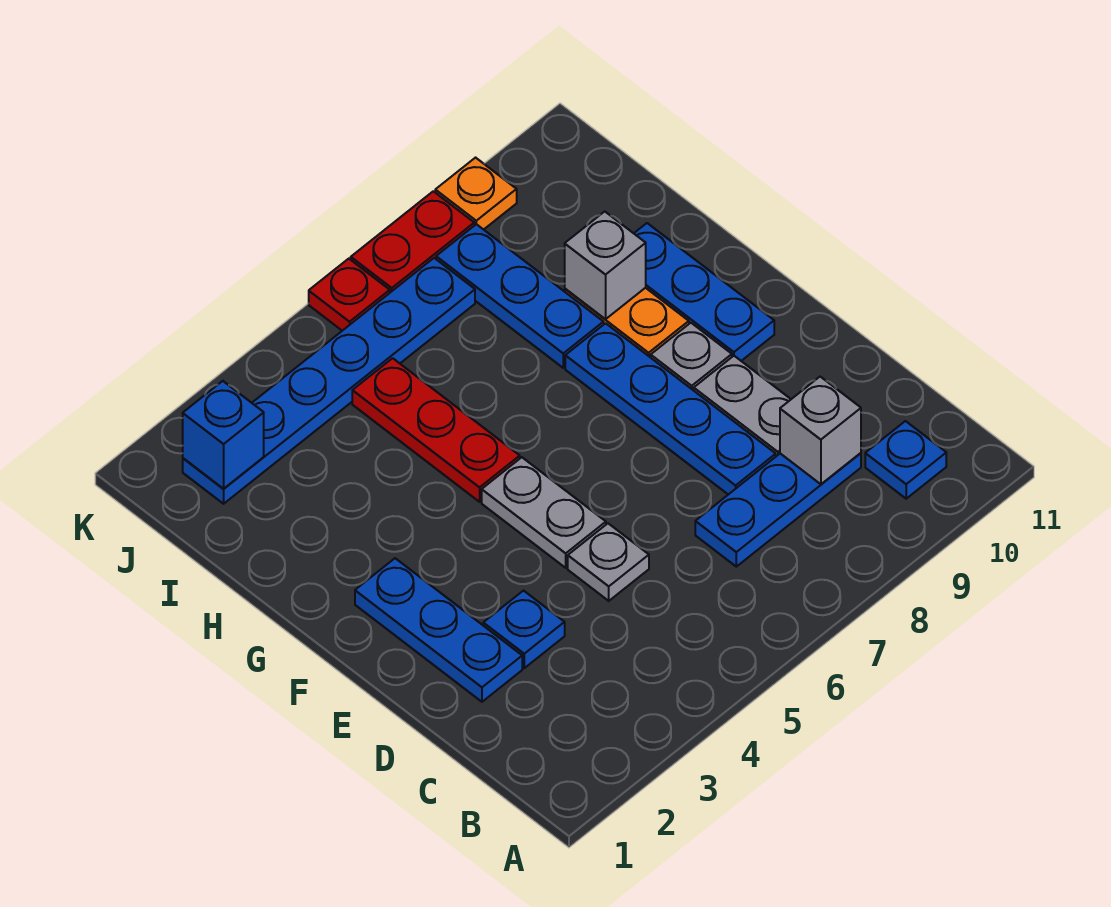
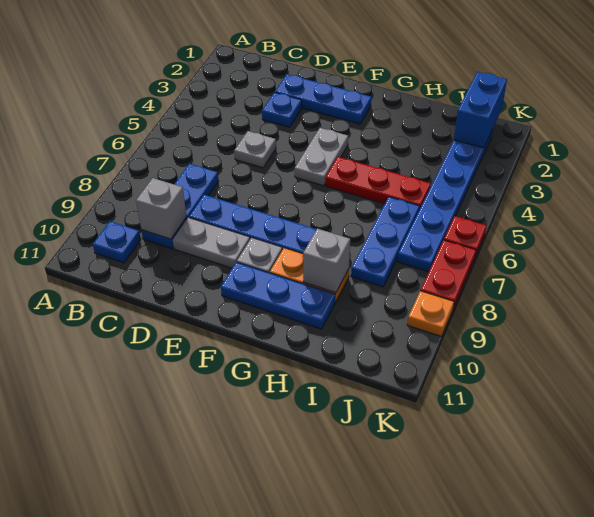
grey plate E5:F5 level 1 -> grey plate F4:F5 level 1
blue plate H8:J8 level 1 -> blue plate I6:I8 level 1
blue brick J2 level 2 -> blue brick J1:J2 level 2

